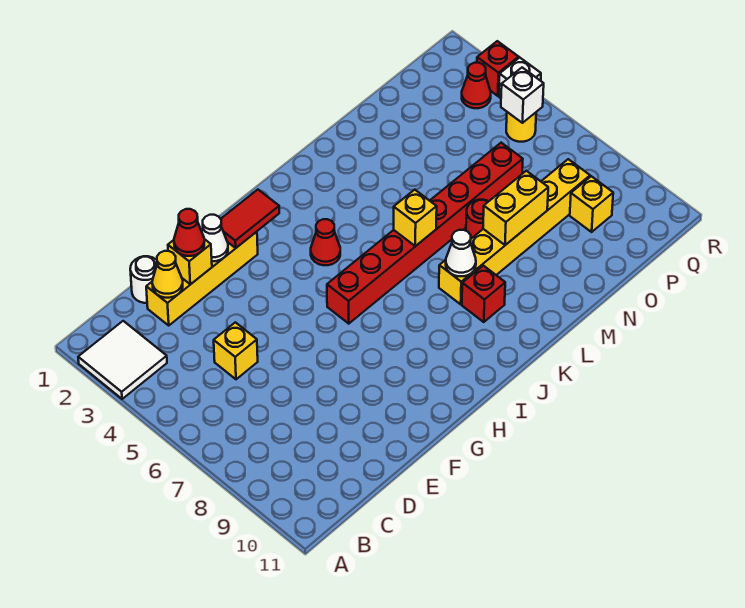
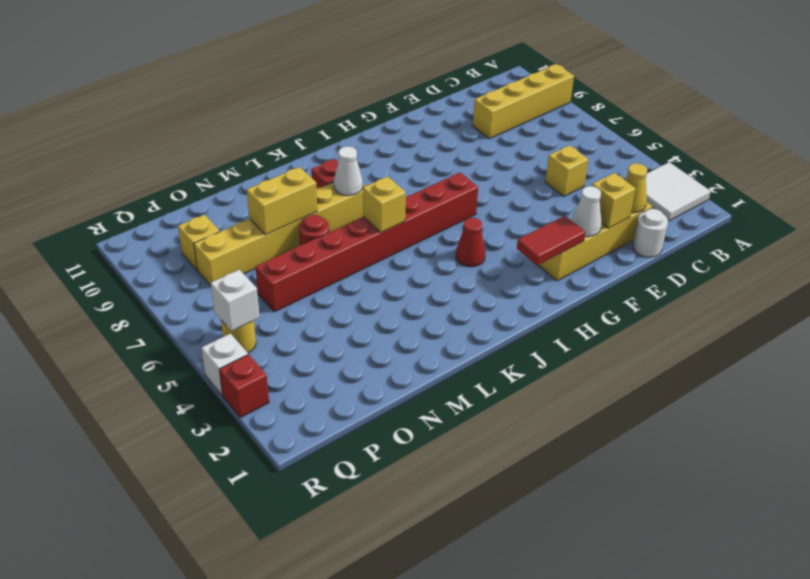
none -> yellow brick A9:D9 level 1
red cone E2 level 3 -> none
red cone Q3 level 1 -> none

